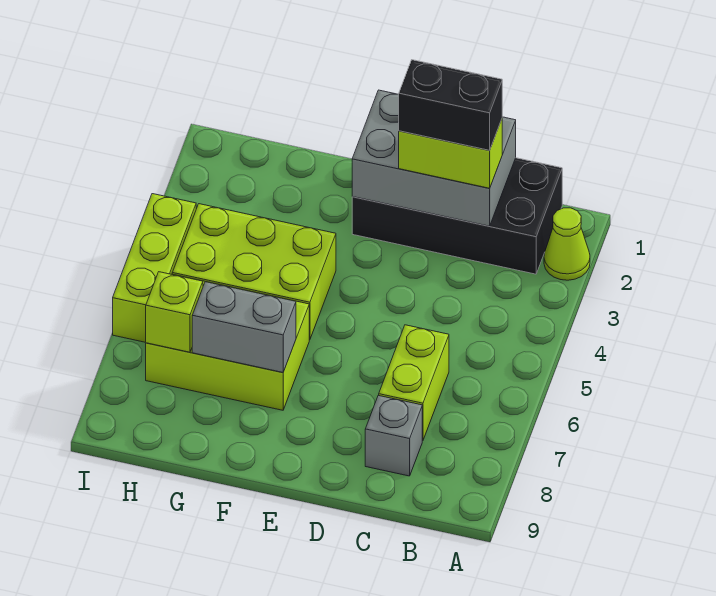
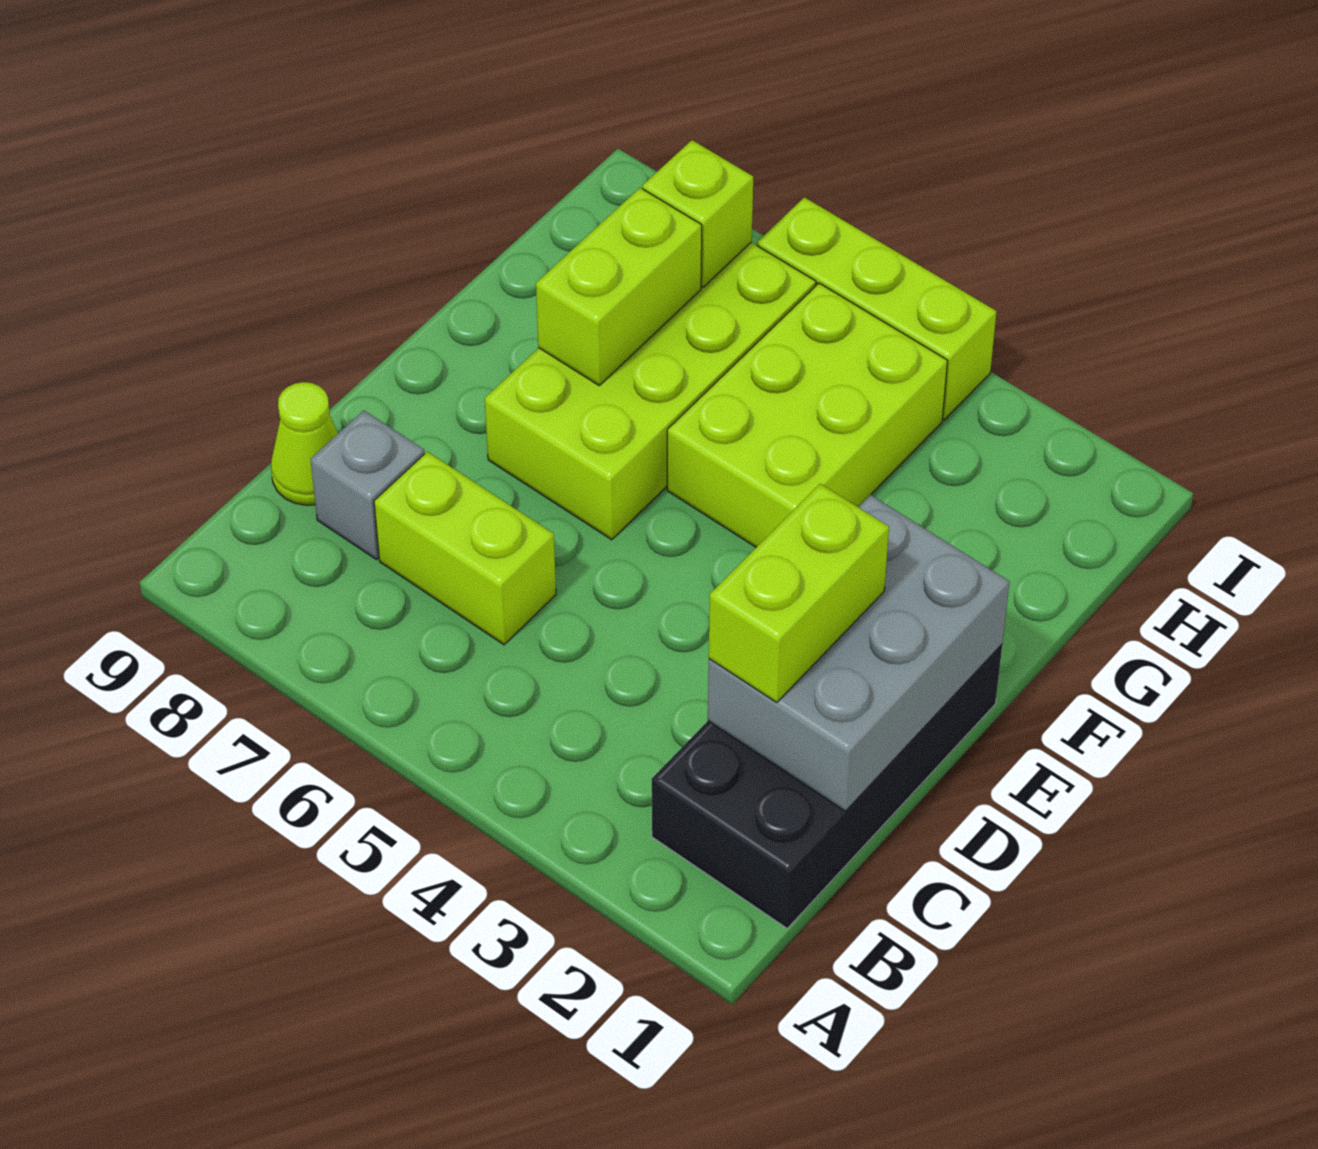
lime cone A2 level 1 -> lime cone C9 level 1
black brick C2:D2 level 4 -> none
lime brick F6:H7 level 1 -> lime brick E6:H7 level 1
grey brick F7:G7 level 2 -> lime brick F7:G7 level 2

